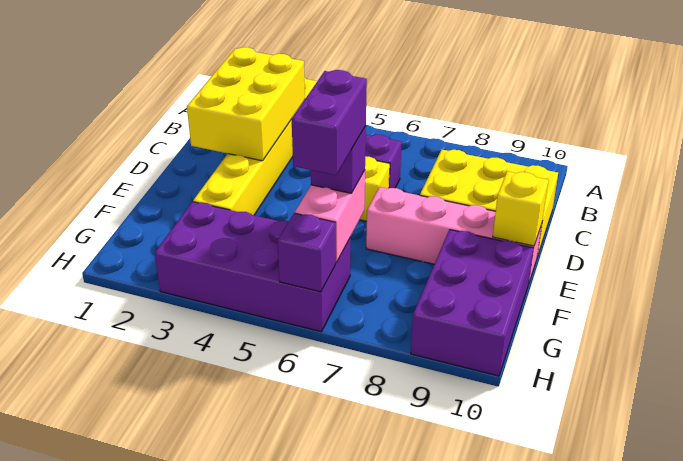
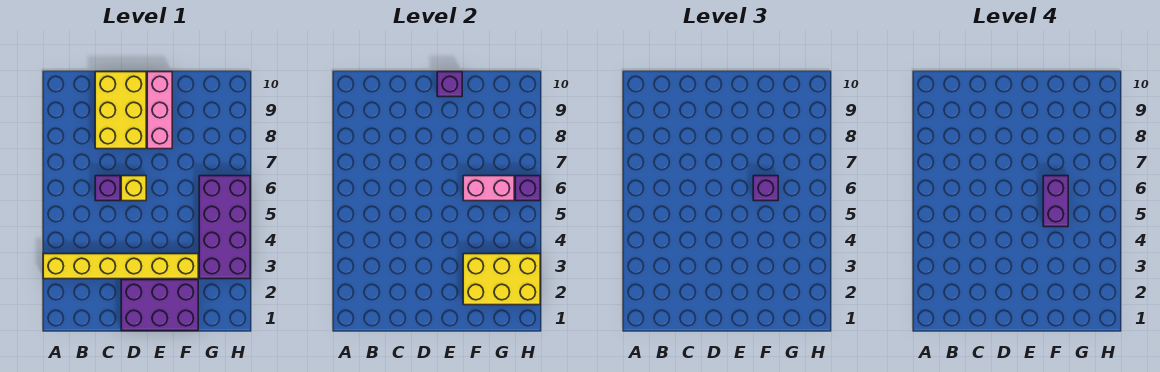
yellow brick B2:D3 level 2 -> yellow brick F2:H3 level 2
pink brick E7:E10 level 1 -> pink brick E8:E10 level 1
yellow brick E10 level 2 -> purple brick E10 level 2
purple brick F6:G6 level 4 -> purple brick F5:F6 level 4
purple brick F9:H10 level 1 -> purple brick D1:F2 level 1

